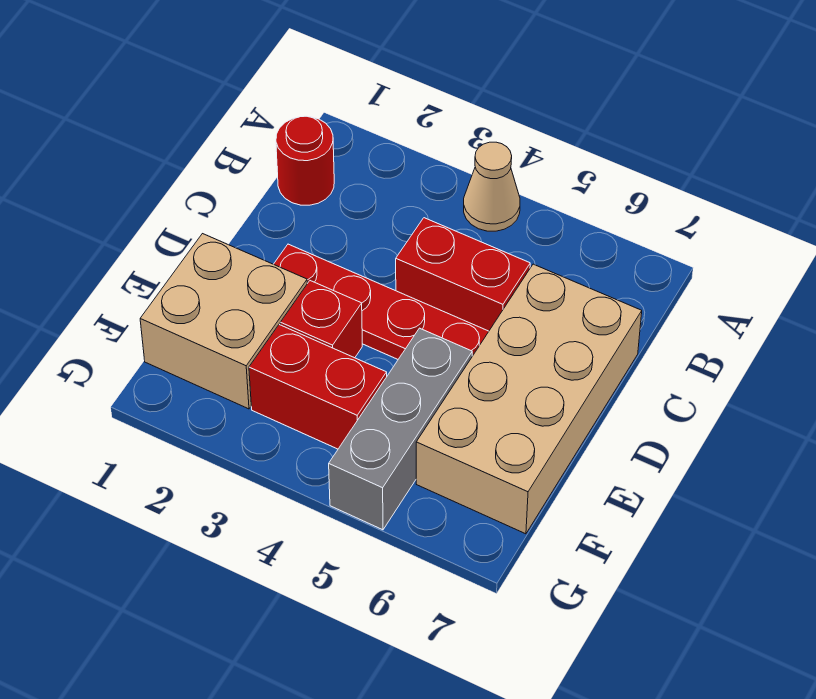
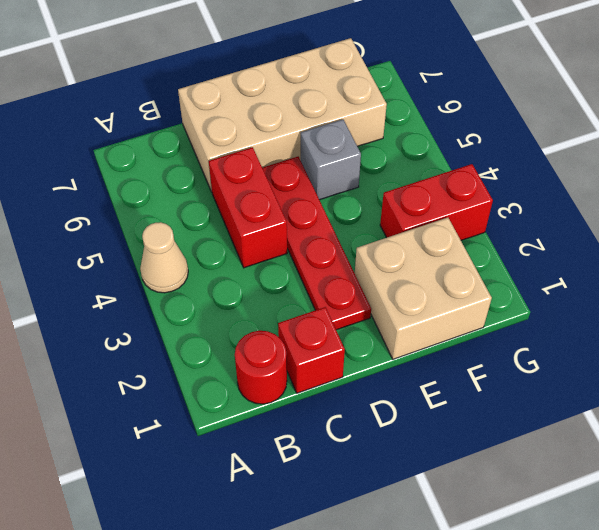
red brick E3 level 1 -> red brick C1 level 1
grey brick E5:G5 level 1 -> grey brick E5 level 1
red brick F3:F4 level 1 -> red brick F3:G3 level 1

